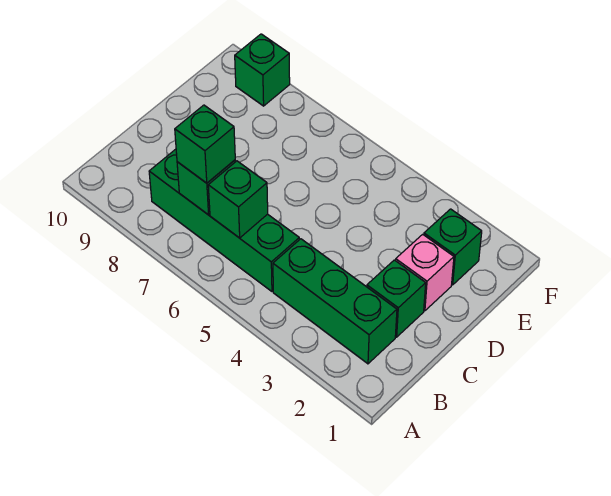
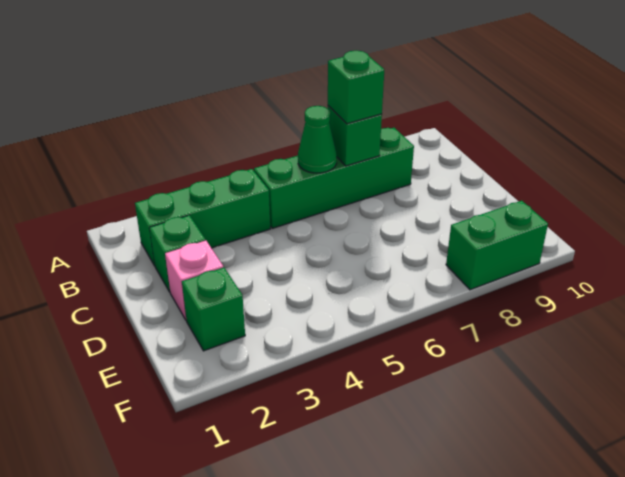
green brick B6 level 2 -> green cone B6 level 2
green brick F9 level 1 -> green brick F8:F9 level 1

